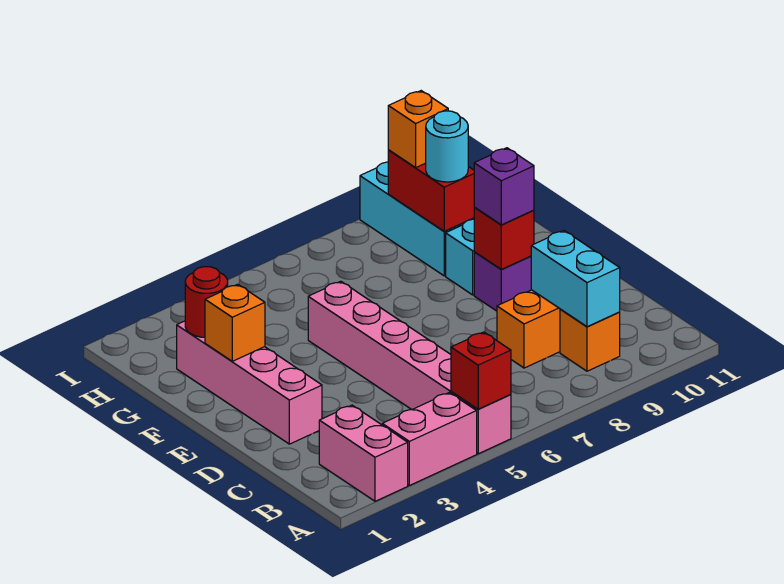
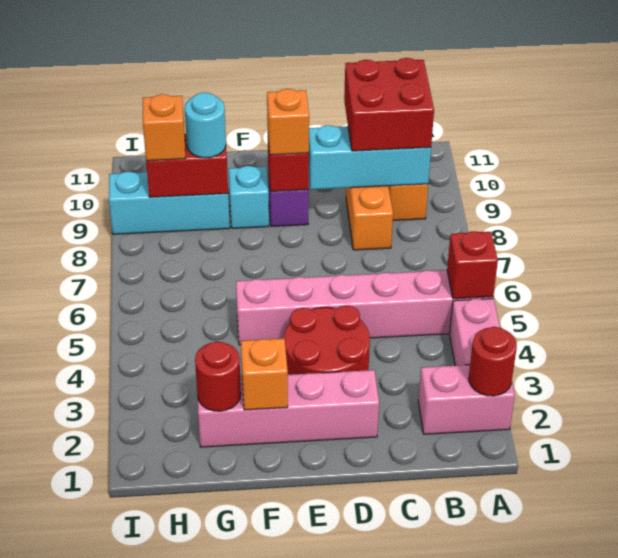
none -> red round brick A2 level 2
cyan brick B9:C9 level 2 -> cyan brick B9:D9 level 2
none -> red brick B9:C10 level 3
none -> red round brick D3:E4 level 1
purple brick E9 level 3 -> orange brick E9 level 3

